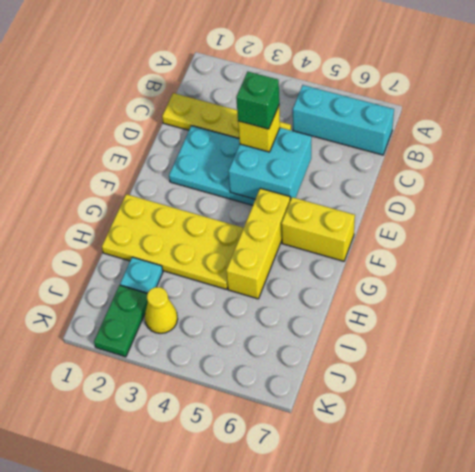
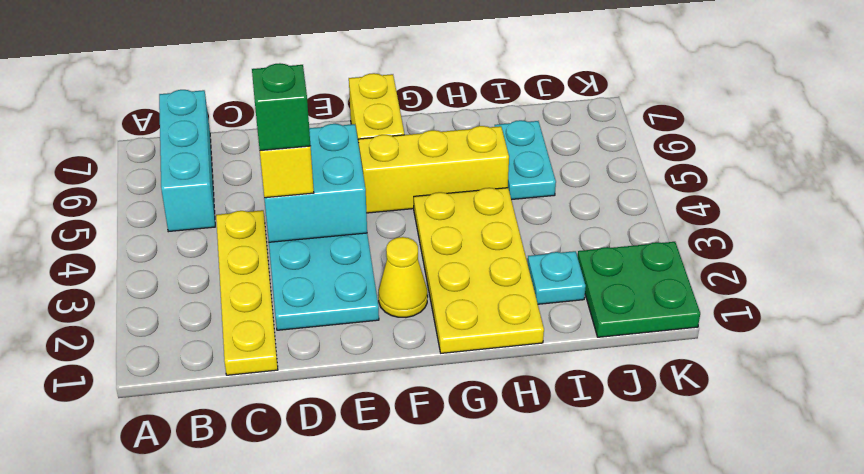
none -> cyan plate I5:I6 level 1
green plate J2:K2 level 1 -> green plate J1:K2 level 1
yellow cone J3 level 1 -> yellow cone F2 level 1

